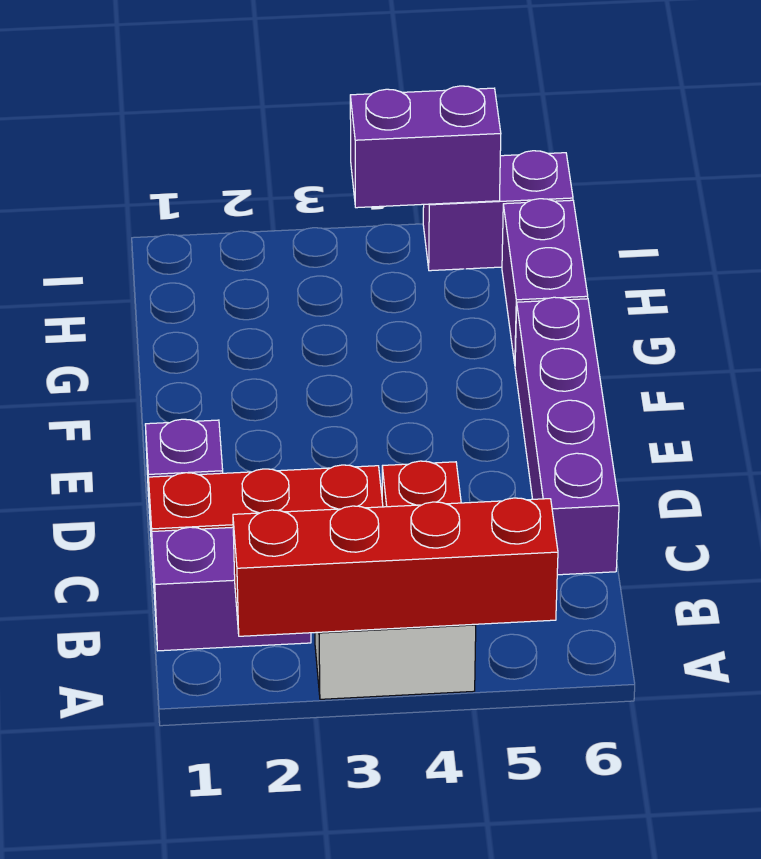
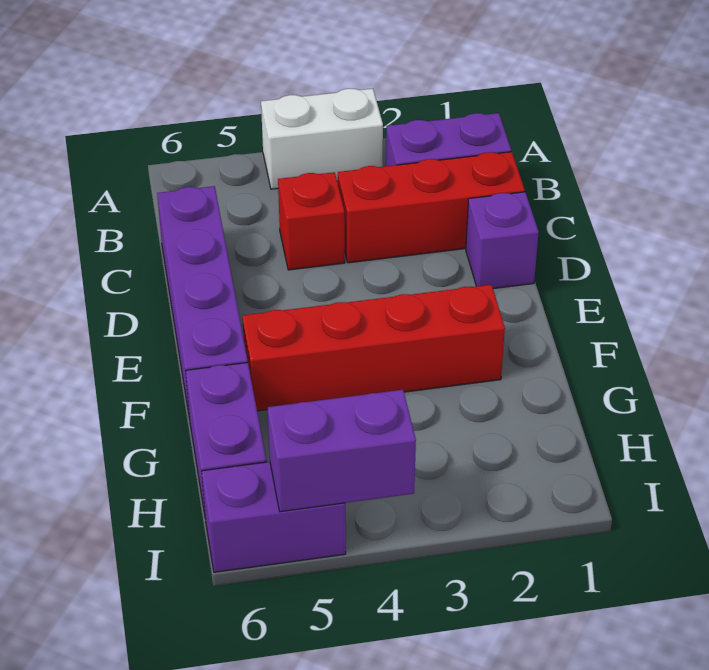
red brick A2:A5 level 2 -> red brick F2:F5 level 1

